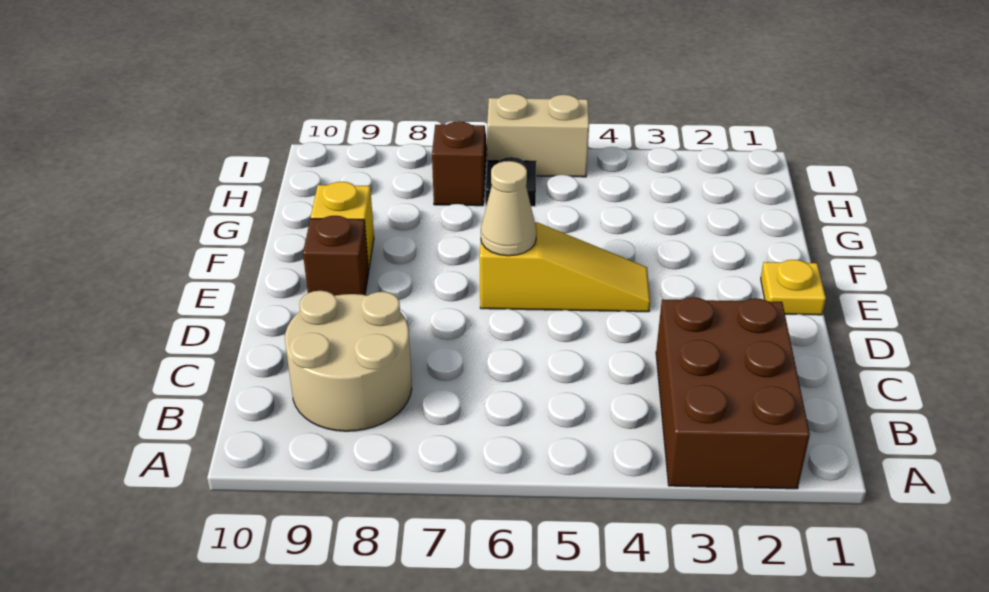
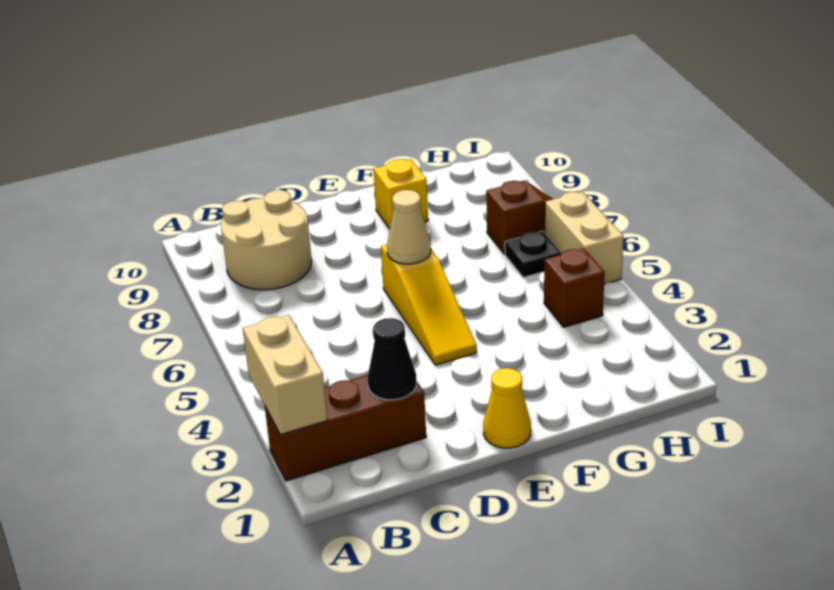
brown brick A2:C3 level 1 -> brown brick A2:C2 level 1
none -> tan brick A2:A3 level 2
none -> black cone C2 level 2
yellow plate E1 level 1 -> yellow cone E1 level 1
brown brick E9 level 1 -> brown brick H4 level 1

